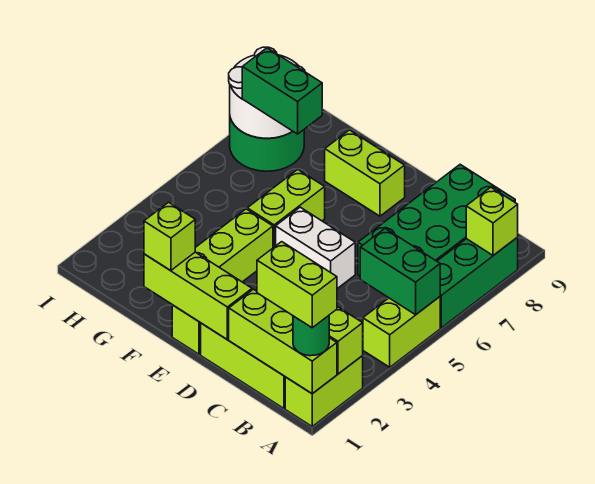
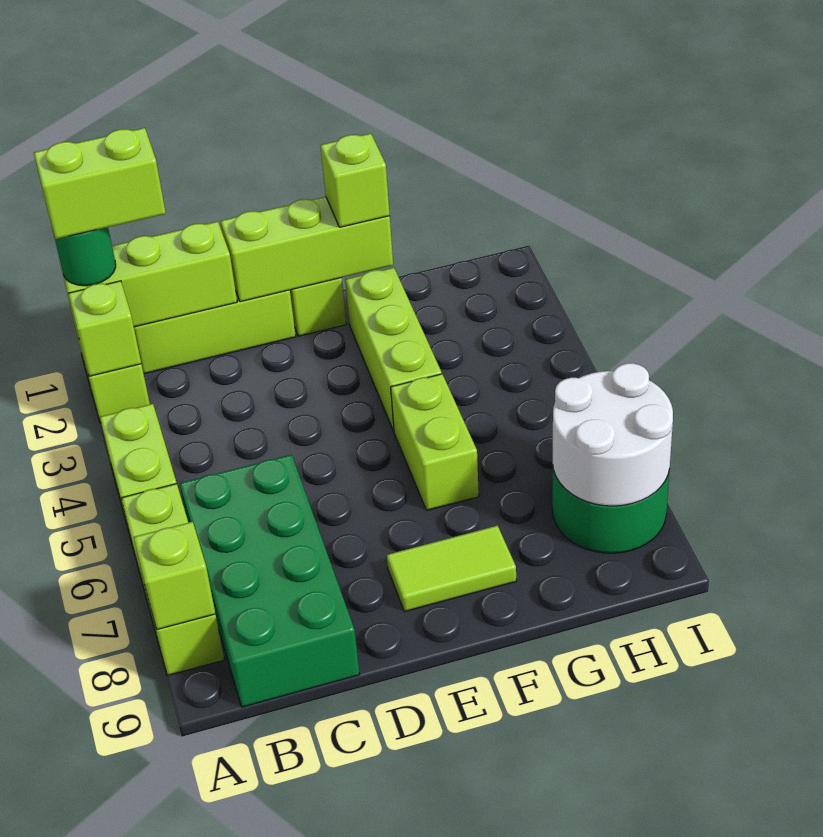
green brick A5:B5 level 2 -> none
green brick A6:A8 level 1 -> lime brick A6:A8 level 1
white brick D5:E5 level 1 -> none
lime brick E8:F8 level 1 -> lime tile E8:F8 level 1
green brick G7:H7 level 3 -> none

